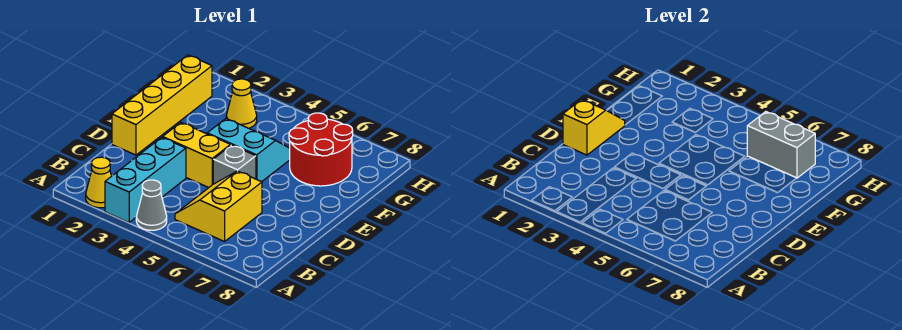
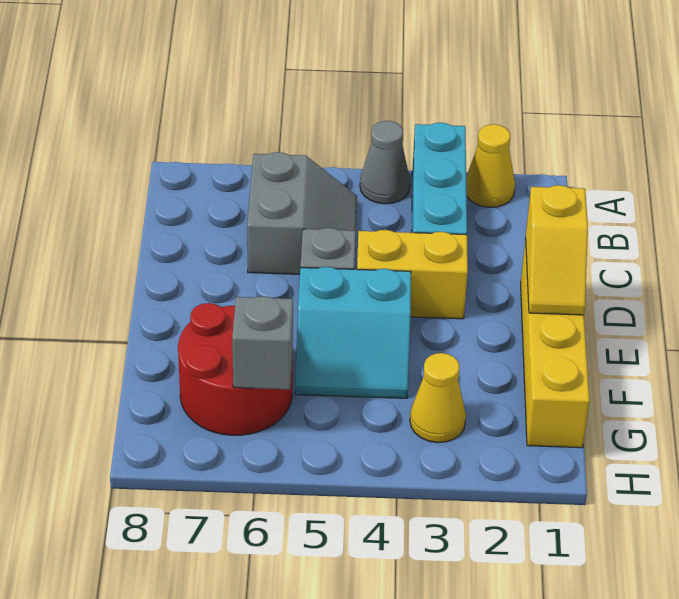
yellow slope B5:C6 level 1 top 6 -> grey slope B5:C6 level 1 top 6
grey brick G6:G7 level 2 -> grey brick G6 level 2

